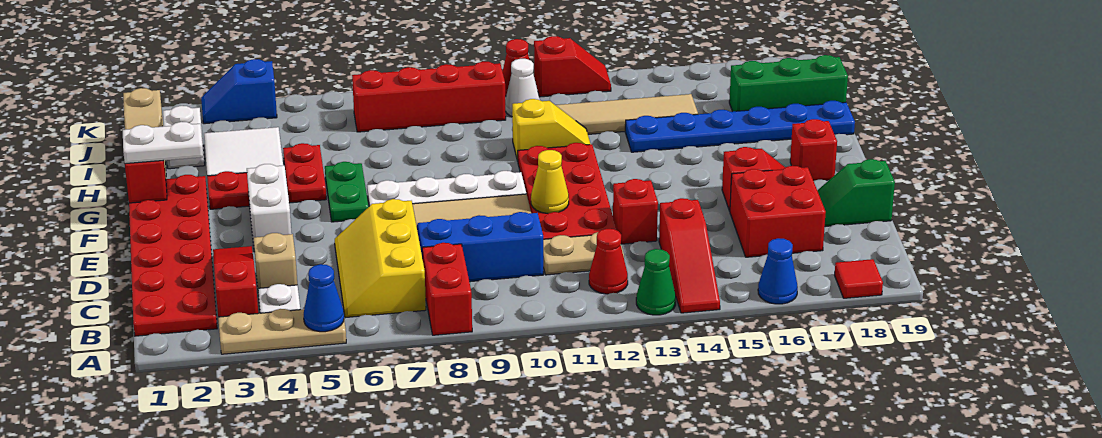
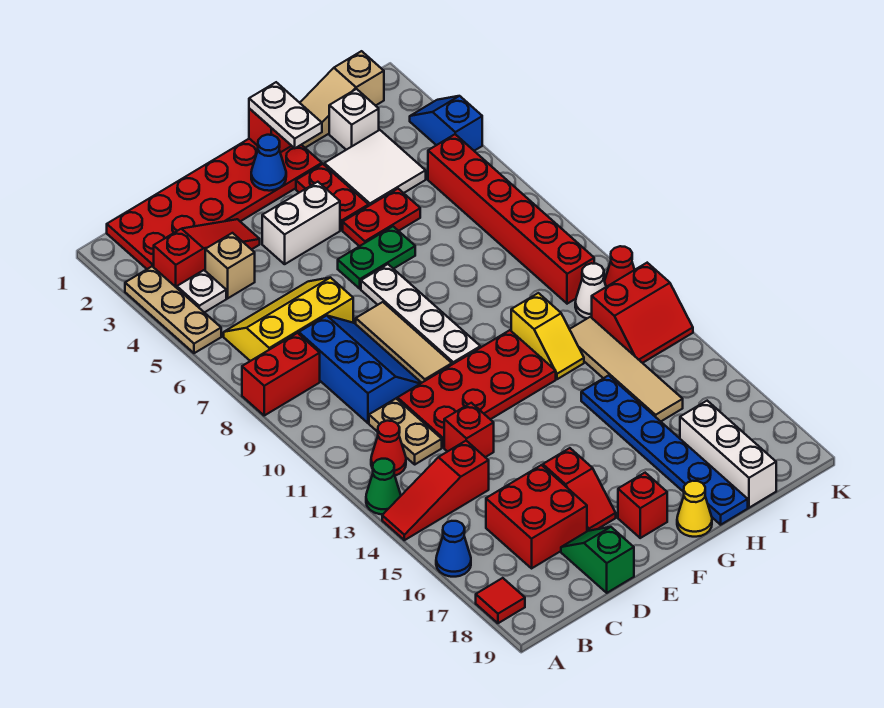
blue cone A5 level 2 -> blue cone F2 level 2
yellow cone E11 level 2 -> yellow cone G19 level 1
green brick I17:I19 level 1 -> white brick I17:I19 level 1
red brick J7:J10 level 1 -> red brick J5:J10 level 1
red slope K12:K13 level 1 top 12 -> red slope J12:K13 level 1 top 12

